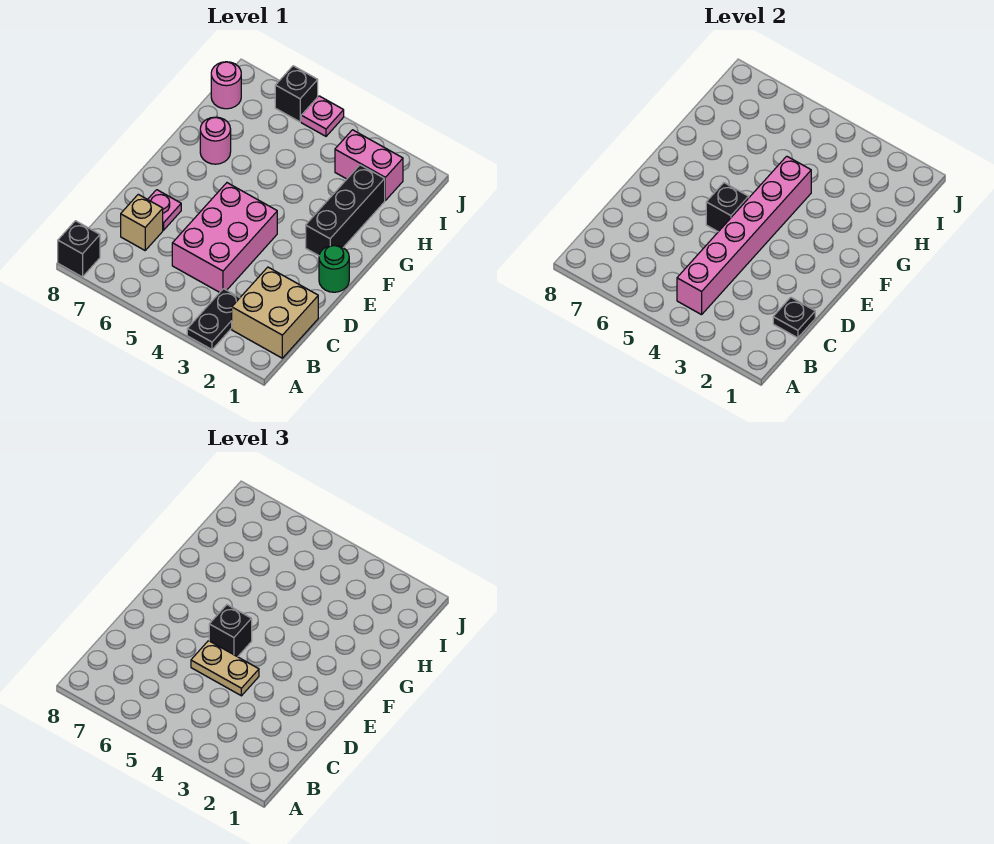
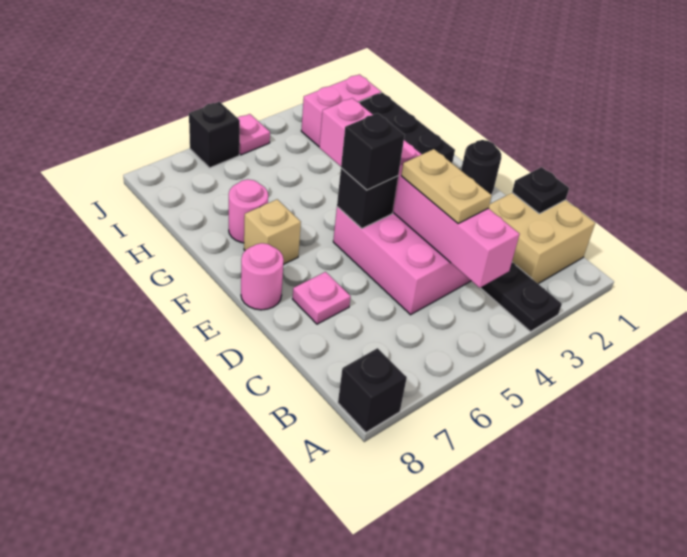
tan brick C7 level 1 -> tan brick F7 level 1
tan plate D4:D5 level 3 -> tan plate C4:D4 level 3
green round brick E1 level 1 -> black round brick E1 level 1
pink round brick I8 level 1 -> pink round brick E8 level 1

